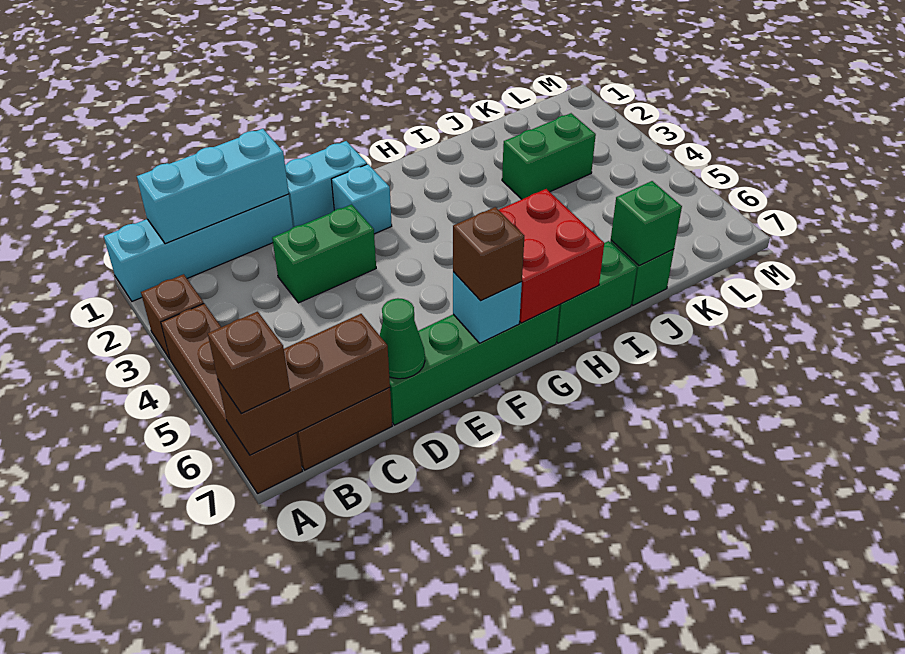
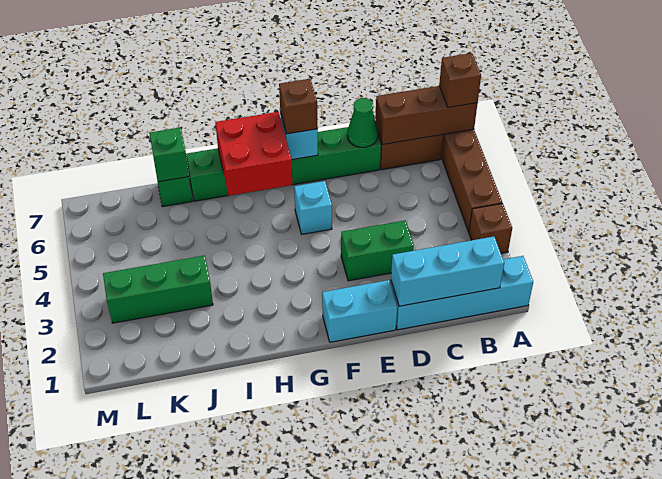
cyan brick F2 level 1 -> cyan brick F5 level 1
green brick J3:K3 level 1 -> green brick J3:L3 level 1

